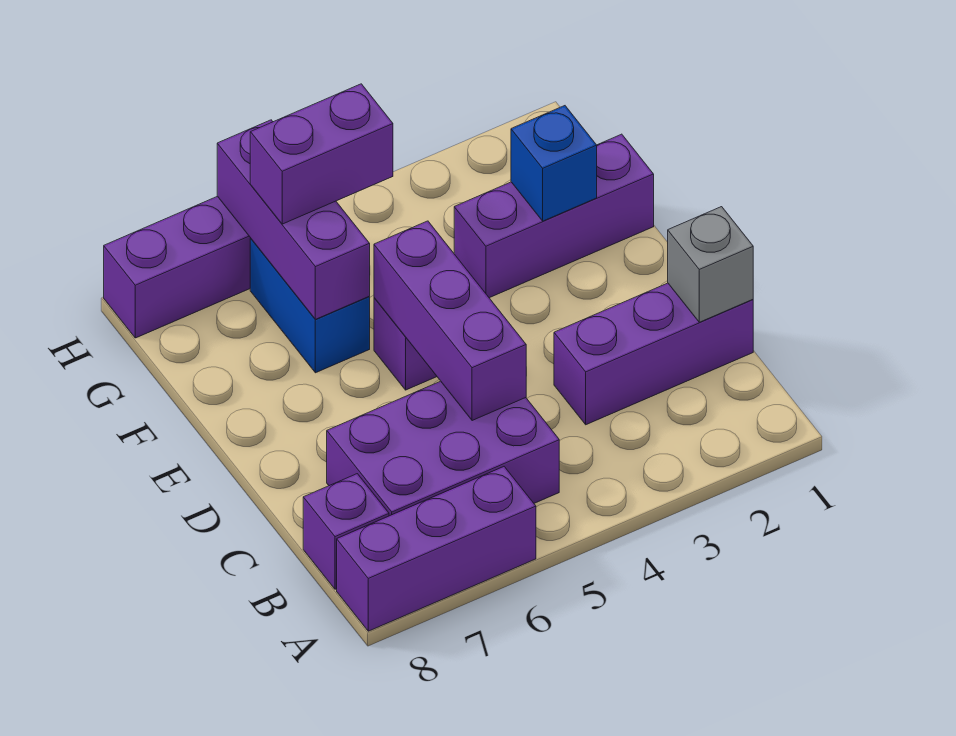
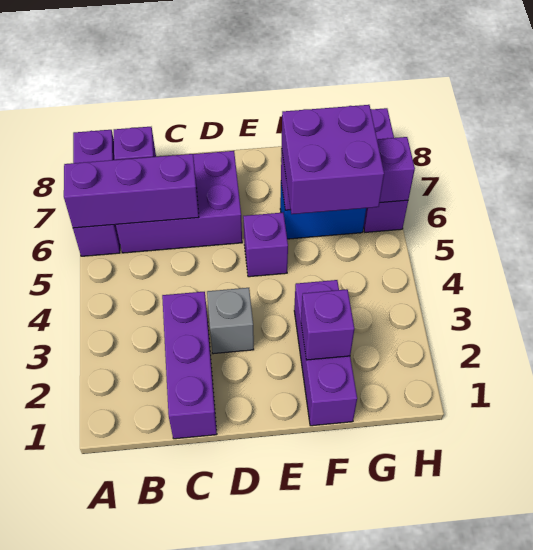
purple brick B5:C7 level 1 -> purple brick B6:D7 level 1
grey brick C1 level 2 -> grey brick D3 level 1
purple brick C5:E5 level 2 -> purple brick A6:C6 level 2
blue brick F2 level 2 -> purple brick F2 level 2
purple brick G5:G6 level 3 -> purple brick F5:G6 level 3

